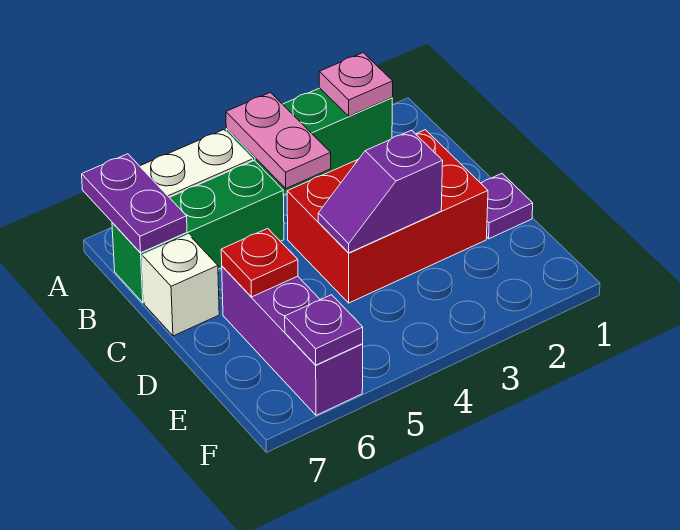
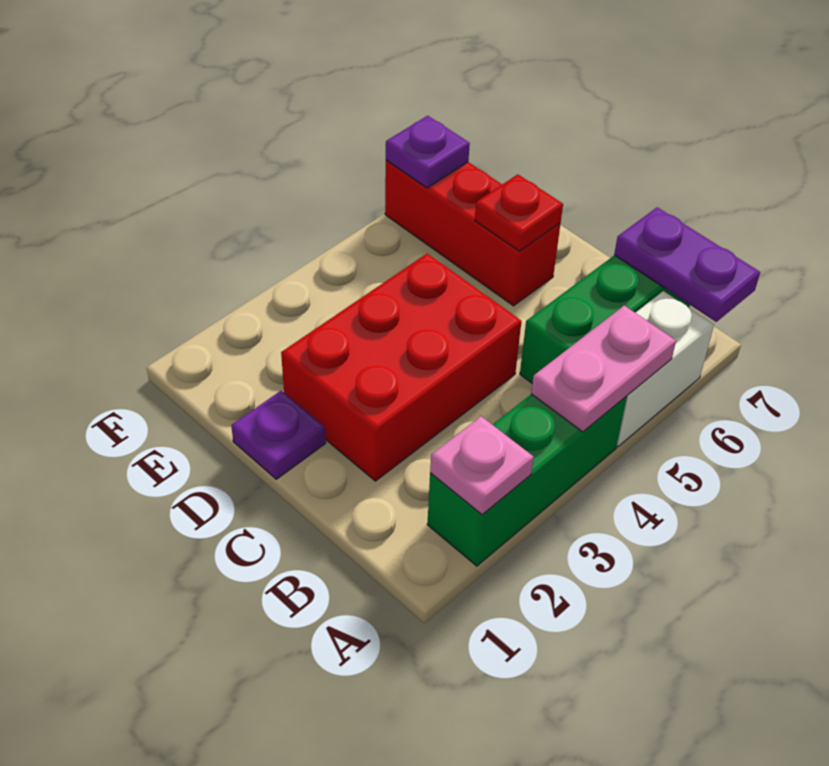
pink plate A4:B4 level 2 -> pink plate A4:A5 level 2
white brick C7 level 1 -> none
purple slope D3:D4 level 2 top 3 -> none
purple brick D6:F6 level 1 -> red brick D6:F6 level 1

